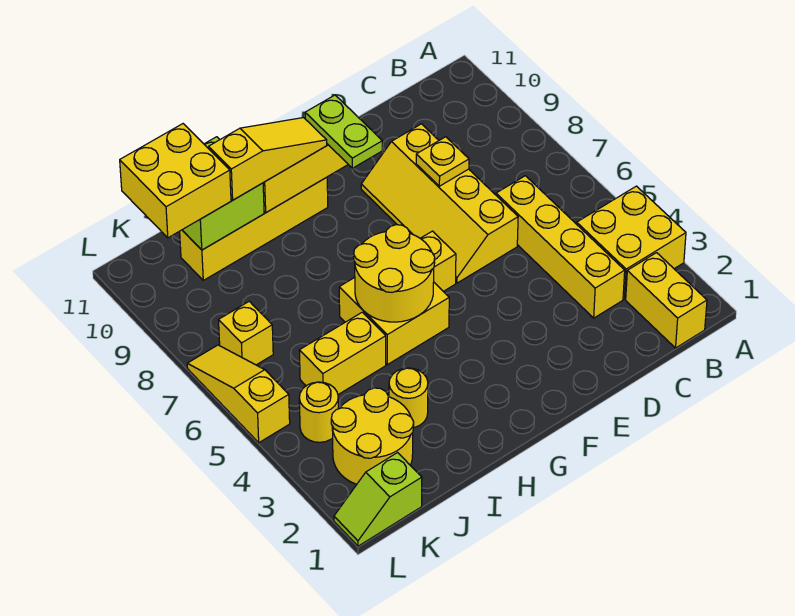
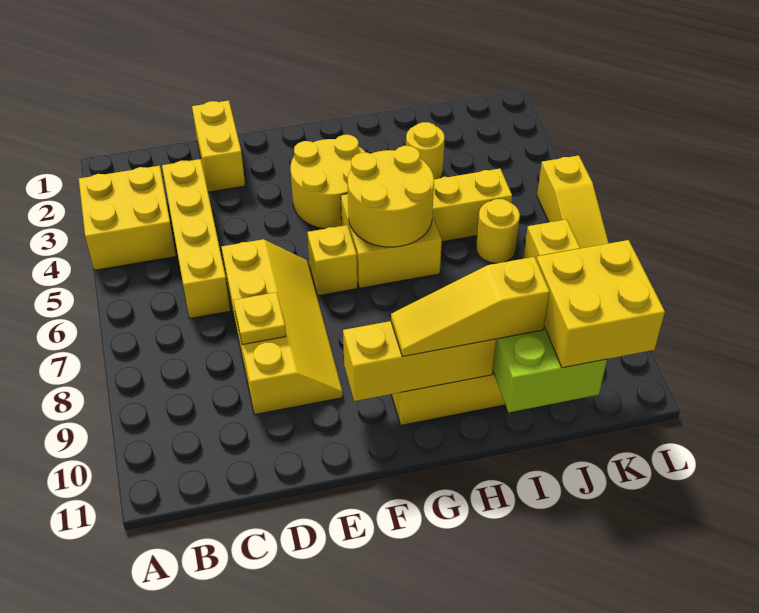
yellow brick B1:B2 level 1 -> yellow brick D1:D2 level 1
lime plate F9:F10 level 3 -> none
yellow round brick J2:K3 level 1 -> yellow round brick F3:G4 level 1
lime slope K1:L1 level 1 top K -> none
yellow round brick K4 level 1 -> yellow round brick J6 level 1

